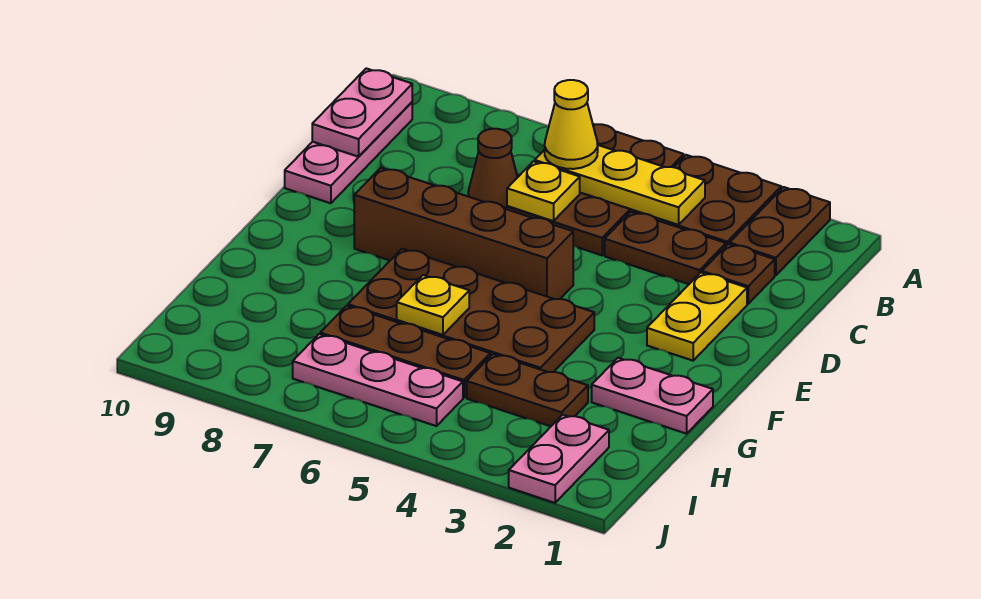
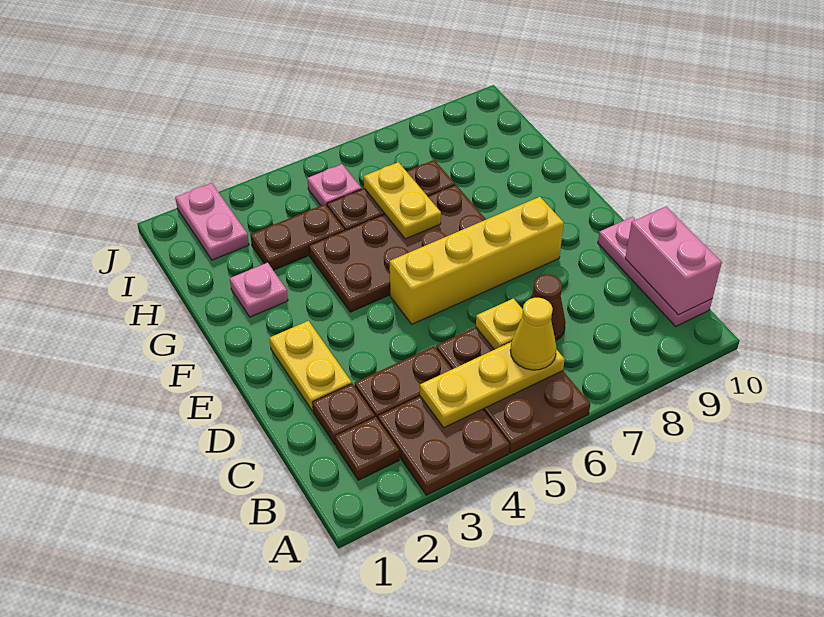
brown plate A2:B2 level 1 -> brown plate B2 level 1
pink plate B10:C10 level 2 -> pink brick B10:C10 level 2
brown brick E5:E8 level 1 -> yellow brick E5:E8 level 1
pink plate G1:G2 level 1 -> pink plate G2 level 1
yellow plate G6 level 2 -> yellow plate G6:H6 level 2
pink plate I5:I7 level 1 -> pink plate I5 level 1

